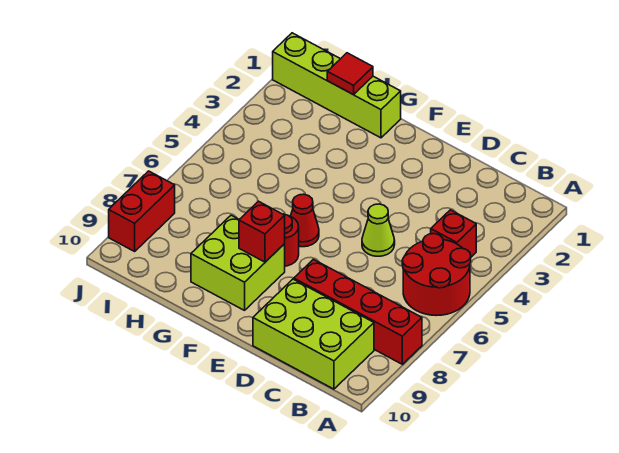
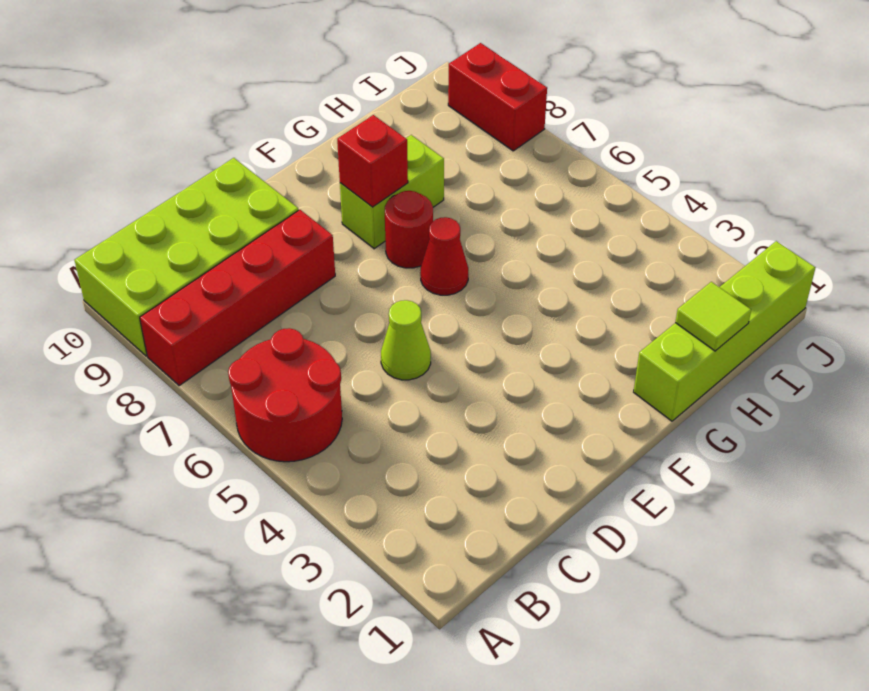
red brick B4 level 1 -> none
lime brick B9:D10 level 1 -> lime brick A9:D10 level 1
lime brick F8:G9 level 1 -> lime brick F8:G8 level 1
red tile H1 level 2 -> lime tile H1 level 2

